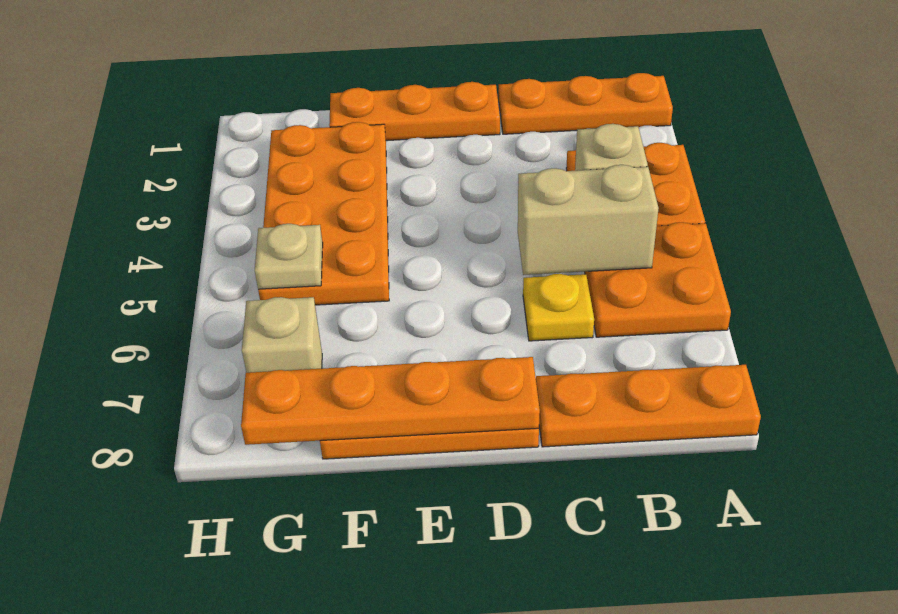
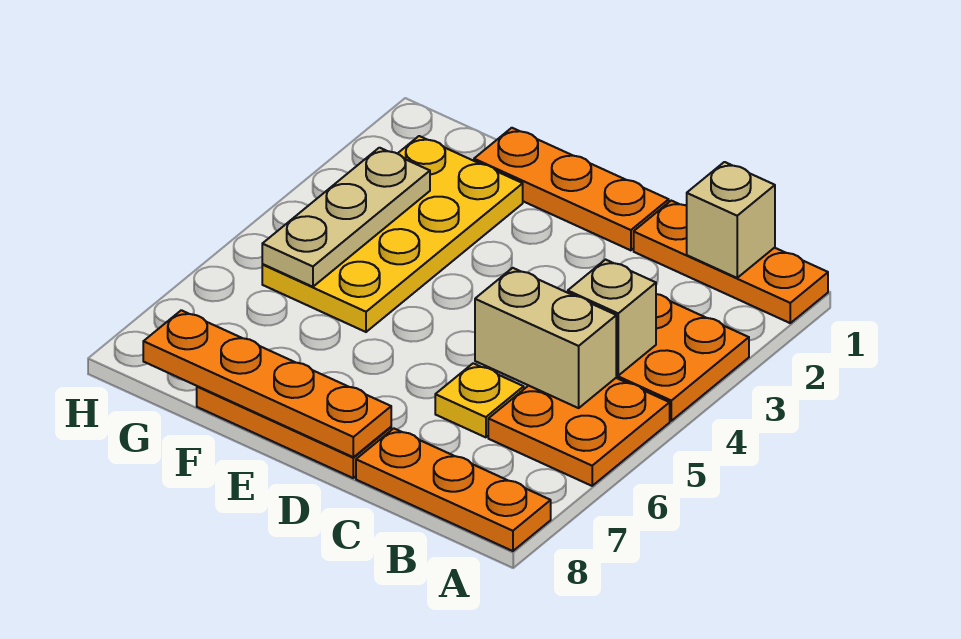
orange plate F2:G5 level 1 -> yellow plate F2:G5 level 1
tan plate G5 level 2 -> tan plate G3:G5 level 2
tan brick G7 level 1 -> tan brick B1 level 2

